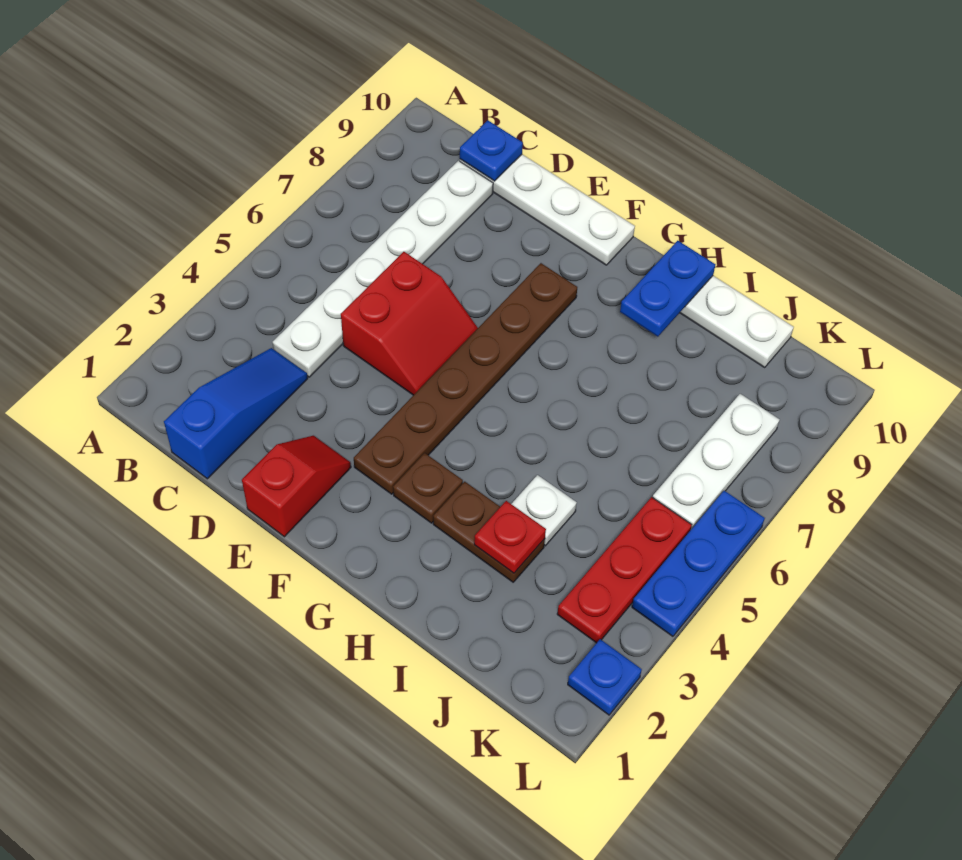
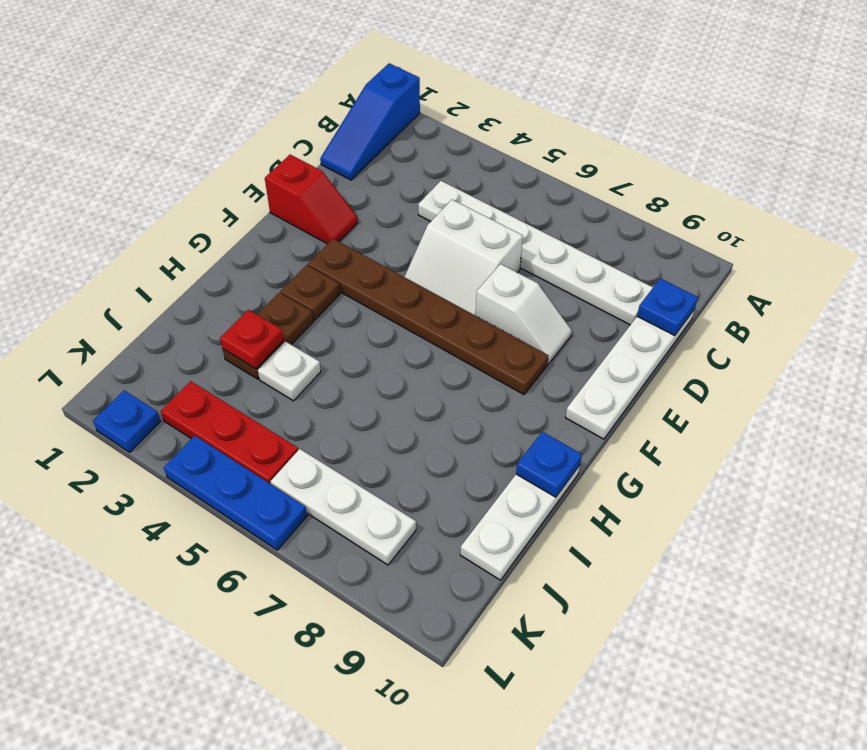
blue slope C1:C3 level 1 top 1 -> blue slope A1:C1 level 1 top A
red slope D5:E6 level 1 top D -> white slope D5:E6 level 1 top D
none -> white slope E7:E8 level 1 top 7
blue plate H9:H10 level 2 -> blue plate H10 level 2

